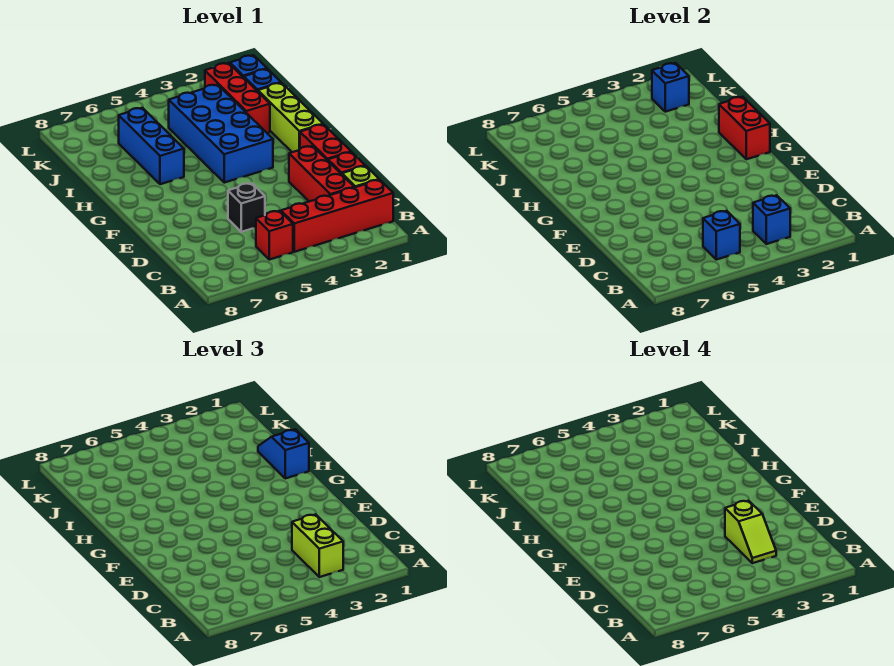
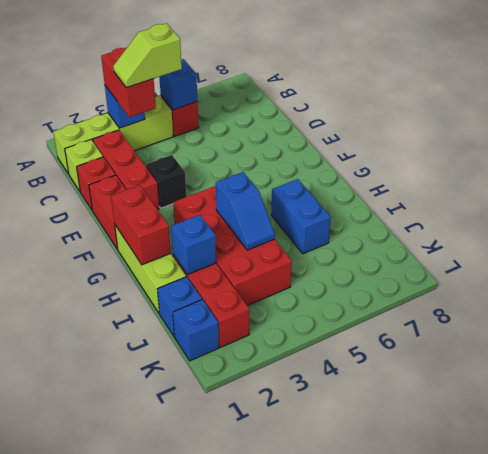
red brick B1:B4 level 1 -> lime brick B1:B4 level 1
lime brick B3:C3 level 3 -> red brick B3:C3 level 3
lime slope C3:D3 level 4 top D -> lime slope C3:C4 level 4 top 4
black brick D5 level 1 -> black brick E3 level 1
blue brick G3:J4 level 1 -> red brick G3:J4 level 1
blue slope H1:I1 level 3 top H -> blue slope H4:I4 level 2 top H
blue brick H6:J6 level 1 -> blue brick H6:I6 level 1
blue brick K2 level 2 -> blue brick I2 level 2

